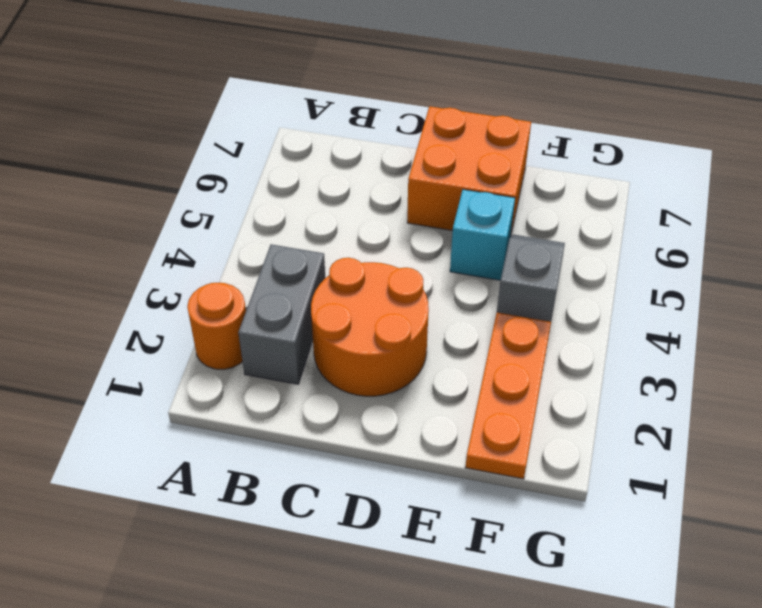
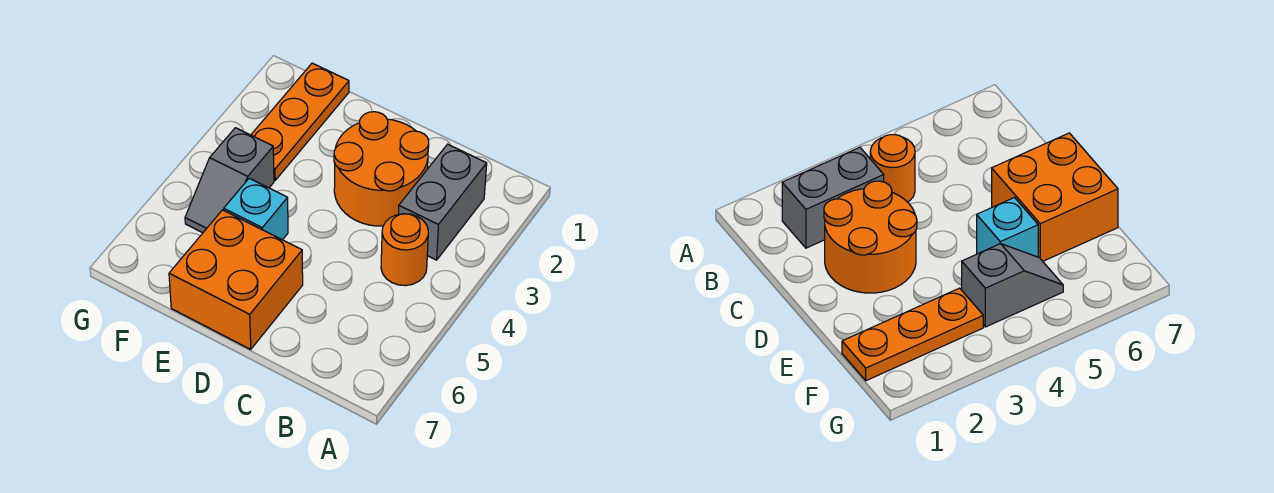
orange round brick A2 level 1 -> orange round brick B4 level 1

